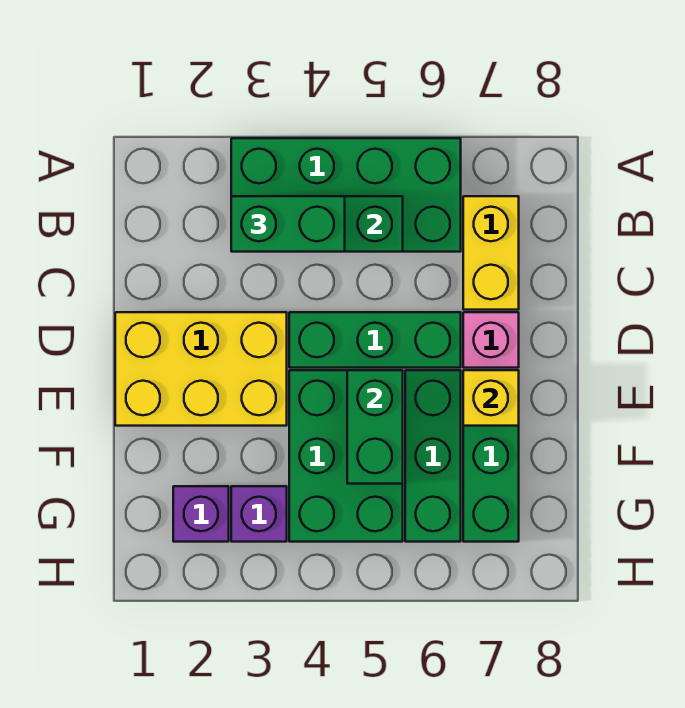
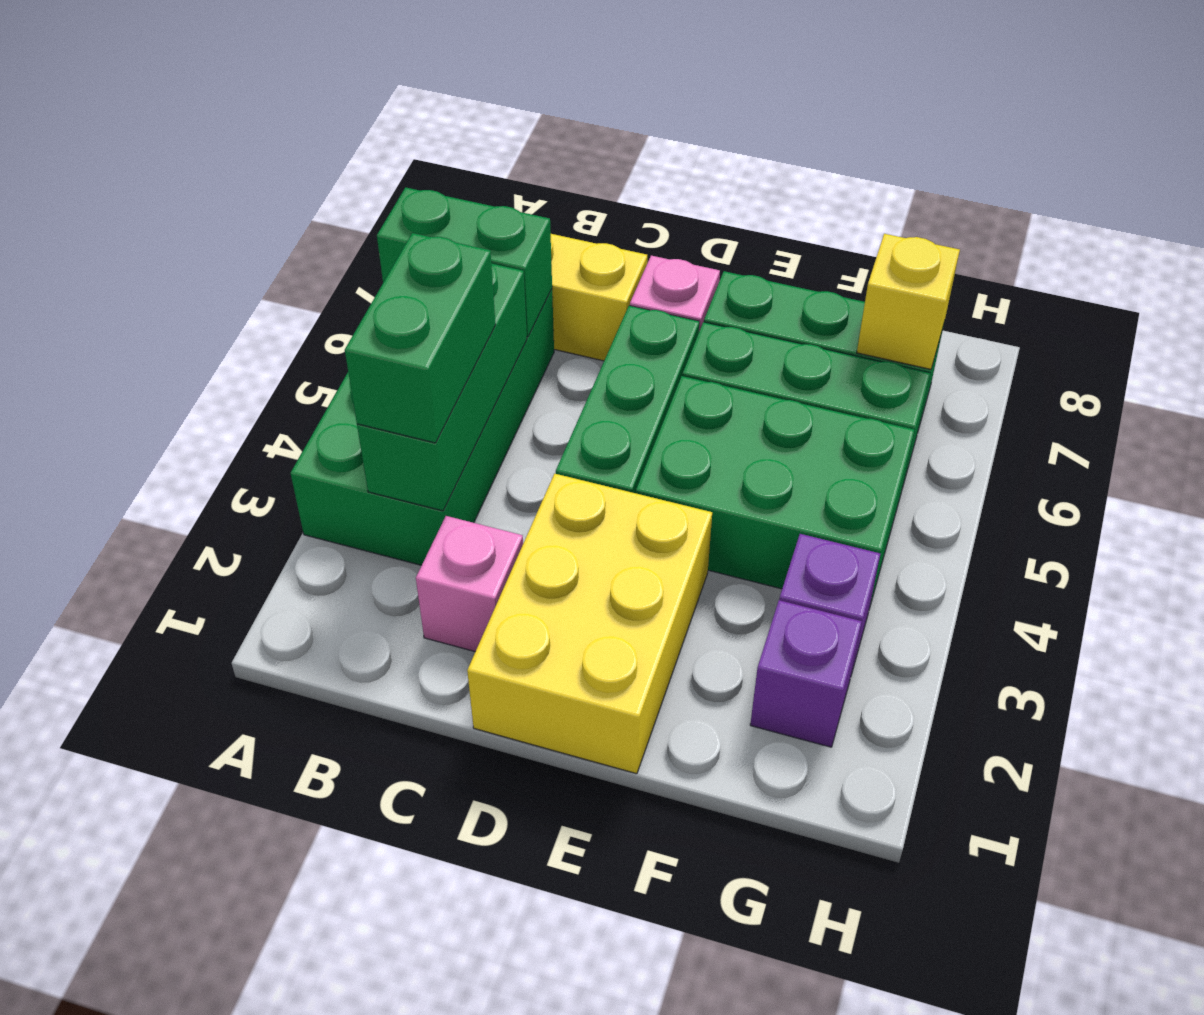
none -> pink brick C2 level 1
green brick E5:F5 level 2 -> green brick A6:B6 level 2
yellow brick E7 level 2 -> yellow brick G7 level 2

